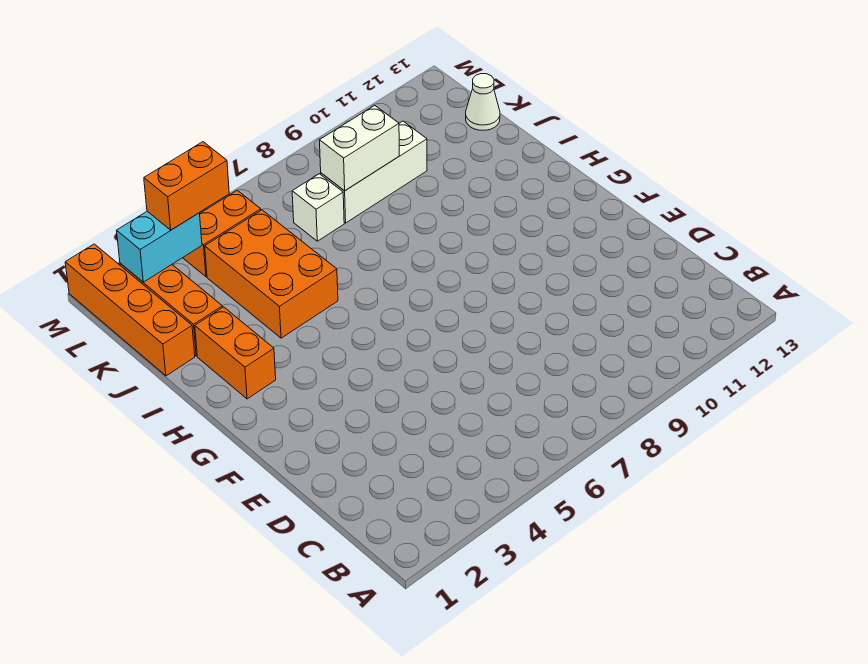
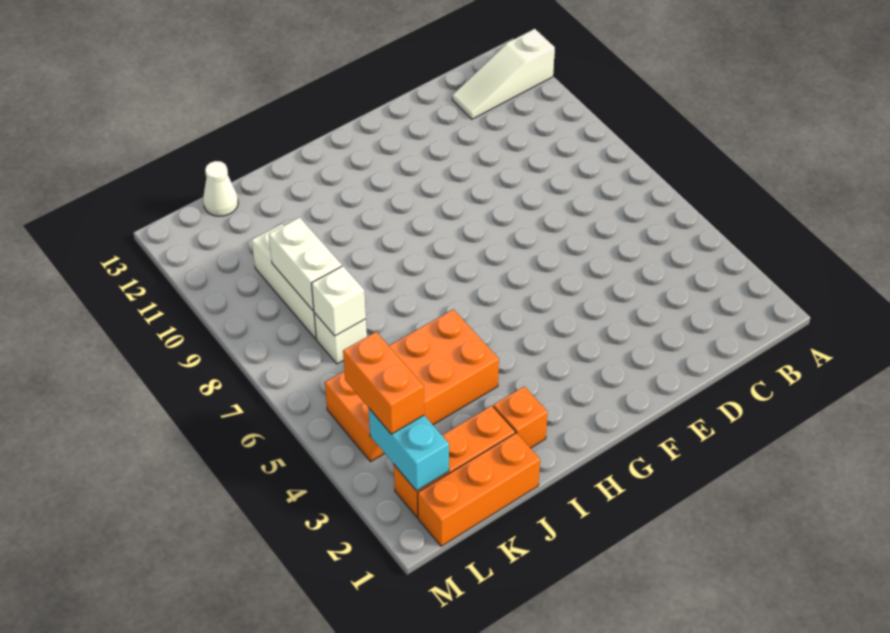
none -> white slope A12:C12 level 1 top A
orange brick H2:I2 level 1 -> orange brick I2 level 1
orange brick J1:M1 level 1 -> orange brick J1:L1 level 1
none -> white brick K7 level 2

